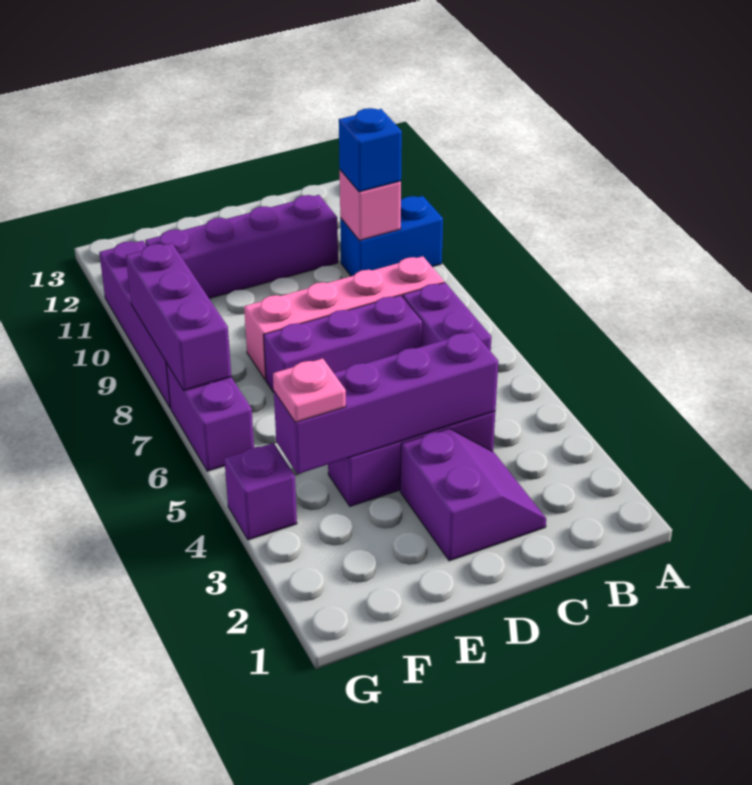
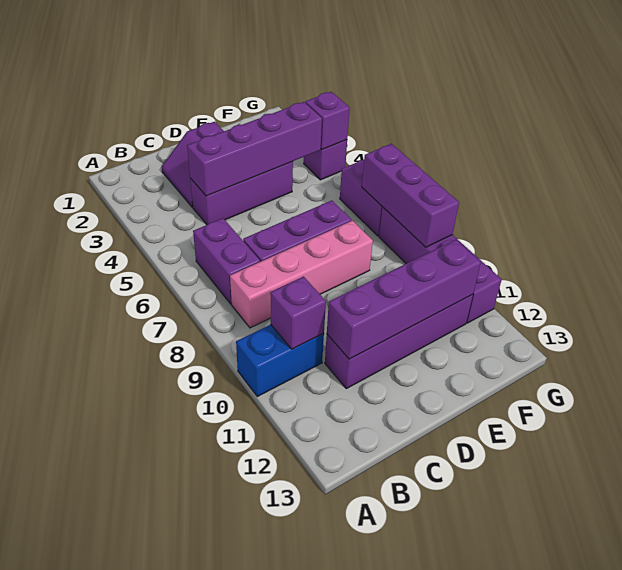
pink brick B10 level 2 -> purple brick B10 level 2
blue brick B10 level 3 -> none
none -> purple brick C11:F11 level 2
pink plate F4 level 3 -> none
none -> purple brick G4 level 2

